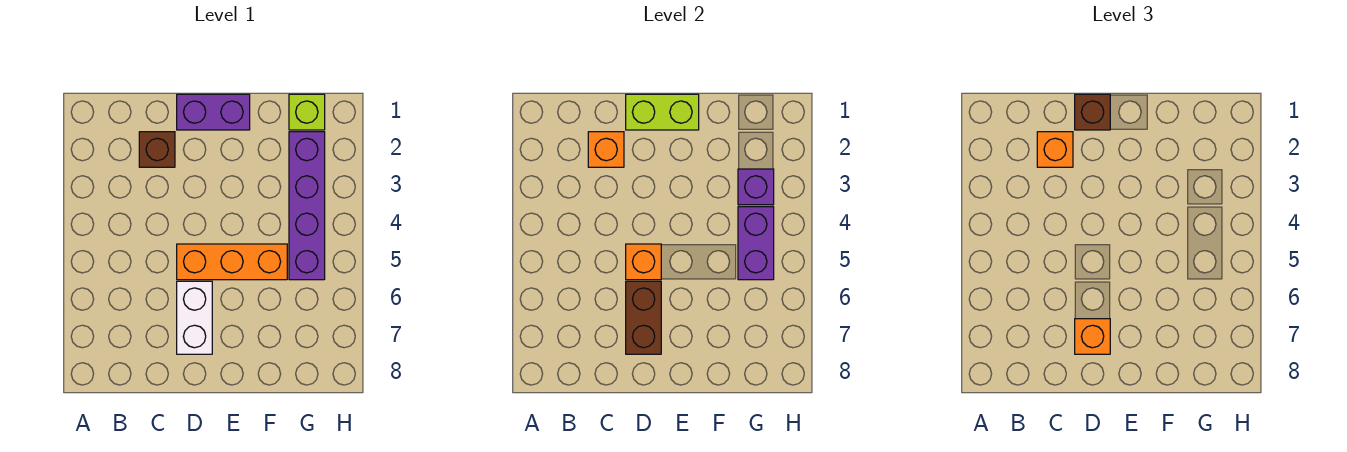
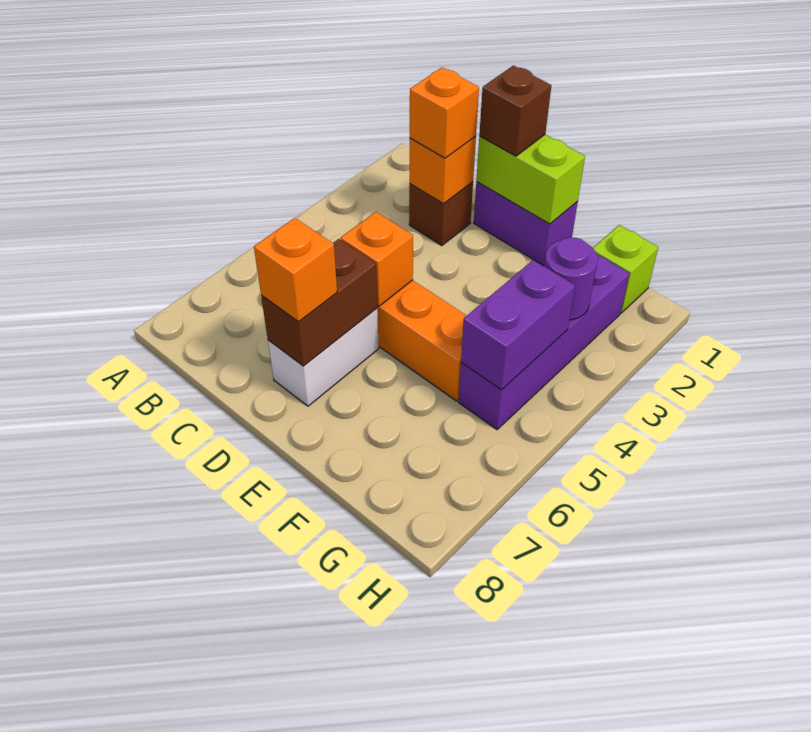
purple brick G3 level 2 -> purple round brick G3 level 2

